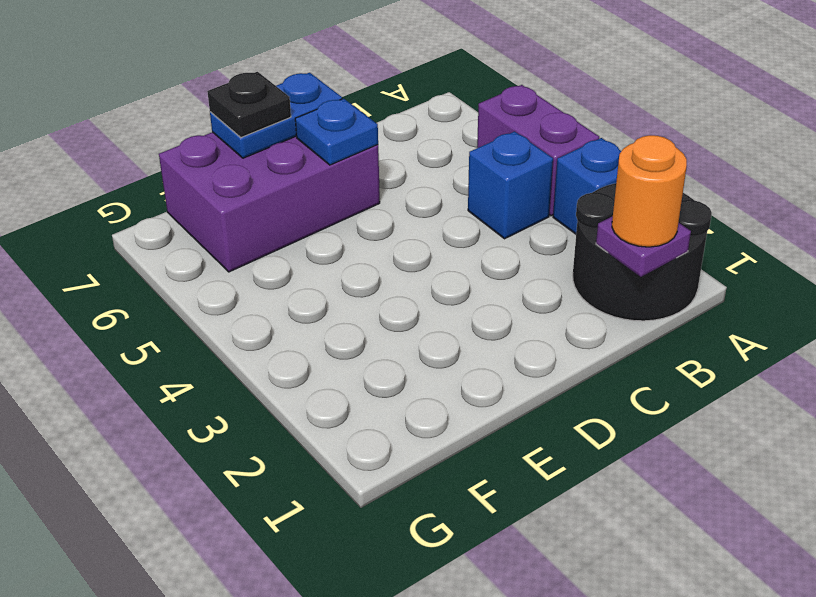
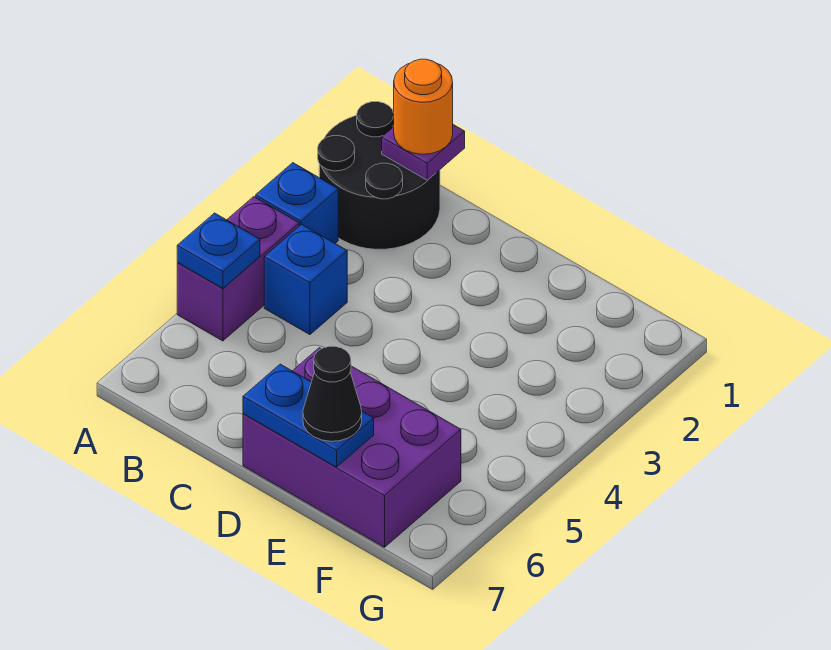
blue plate D6 level 2 -> blue plate A5 level 2
black plate E7 level 3 -> black cone E7 level 3

